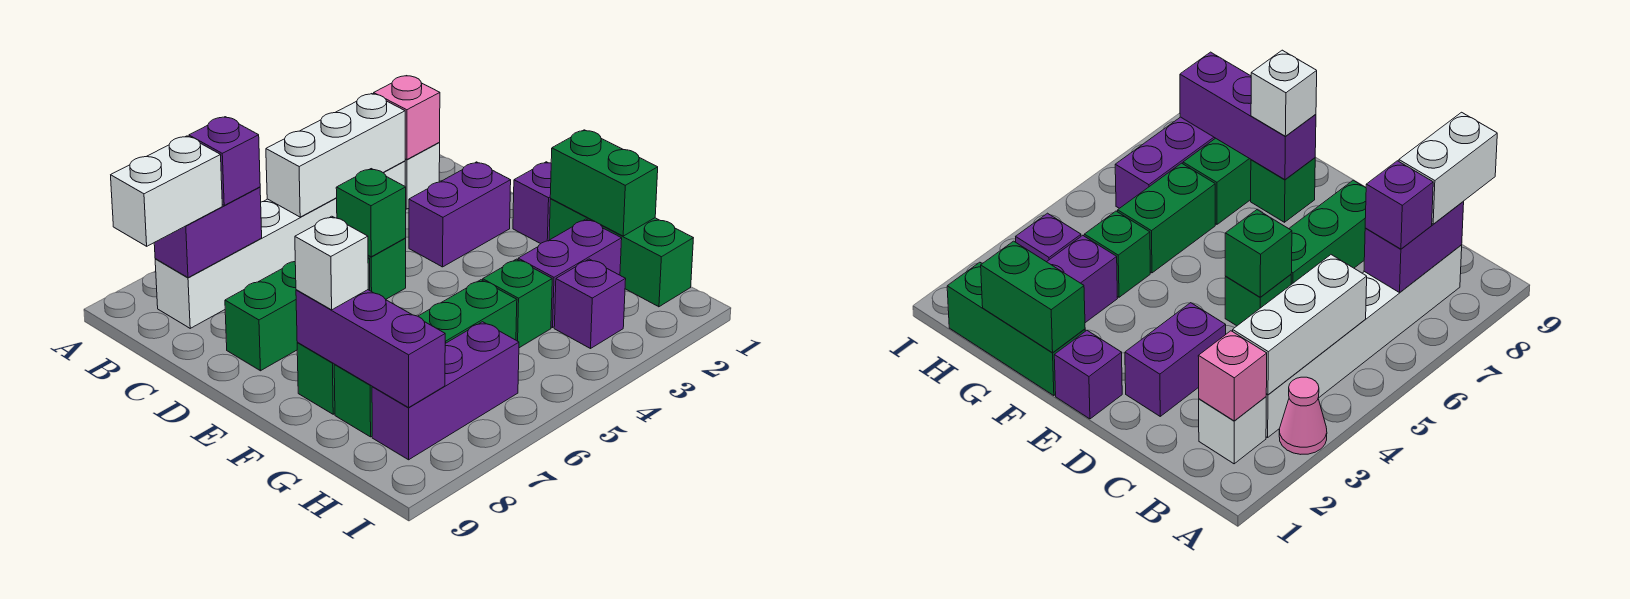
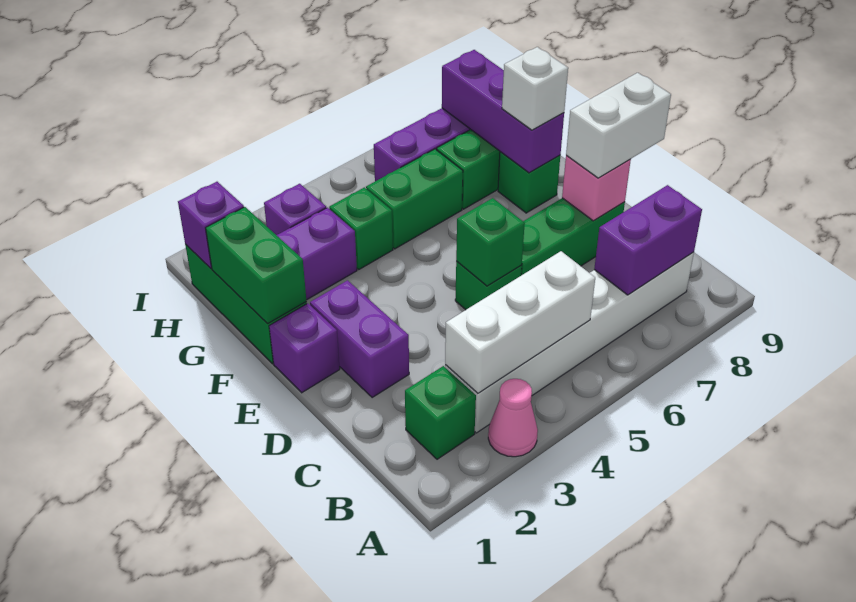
white brick B2 level 1 -> green brick B2 level 1
pink brick B2 level 2 -> pink brick D8 level 2
purple brick B7 level 3 -> purple brick H1 level 2
white brick B8:B9 level 3 -> white brick D8:D9 level 3
purple brick D2:D3 level 1 -> purple brick D2:E2 level 1

